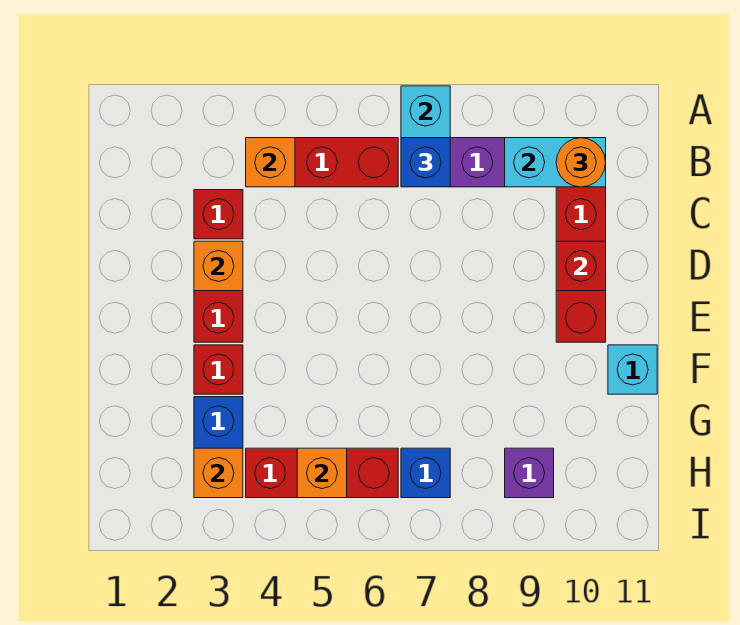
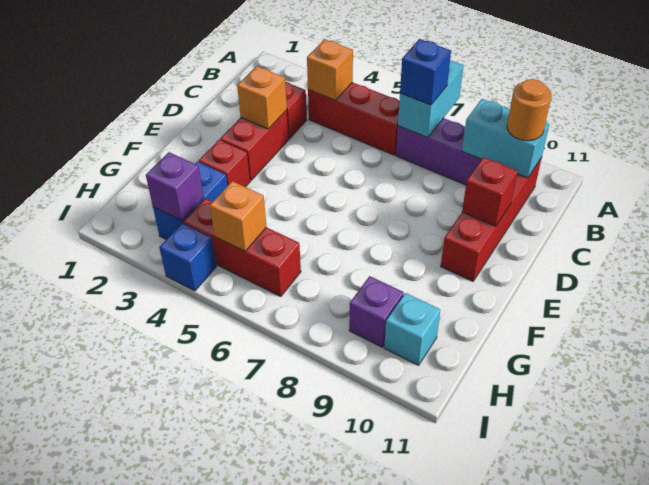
cyan brick F11 level 1 -> cyan brick H10 level 1
orange brick H3 level 2 -> purple brick H3 level 2
blue brick H7 level 1 -> blue brick I4 level 1

